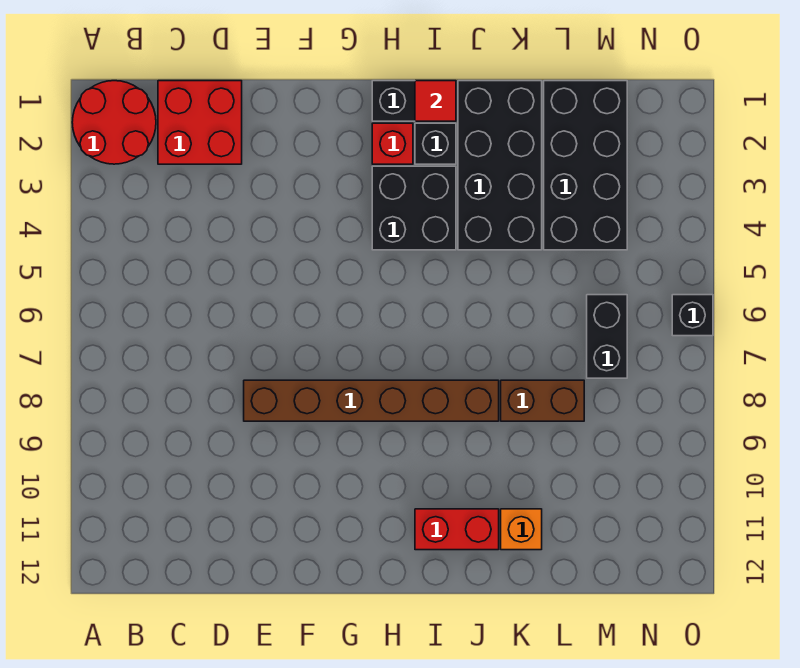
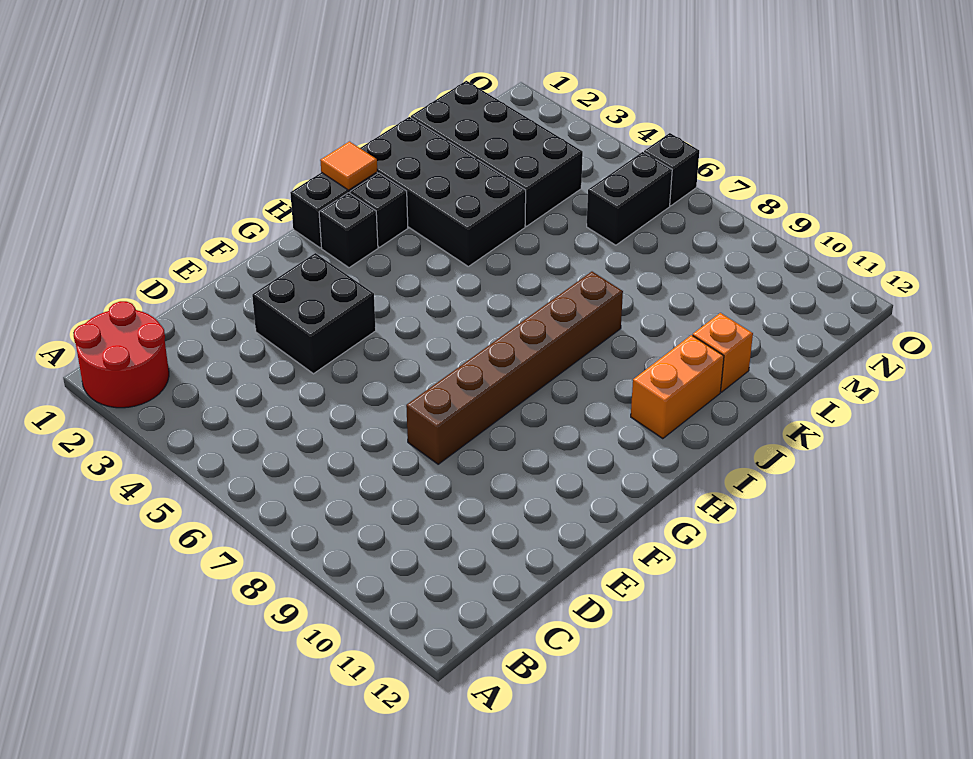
red brick C1:D2 level 1 -> none
red brick H2 level 1 -> black brick H2 level 1
black brick H3:I4 level 1 -> black brick E3:F4 level 1
red tile I1 level 2 -> orange tile I1 level 2
red brick I11:J11 level 1 -> orange brick I11:J11 level 1
brown brick K8:L8 level 1 -> none
black brick M6:M7 level 1 -> black brick M6:N6 level 1

